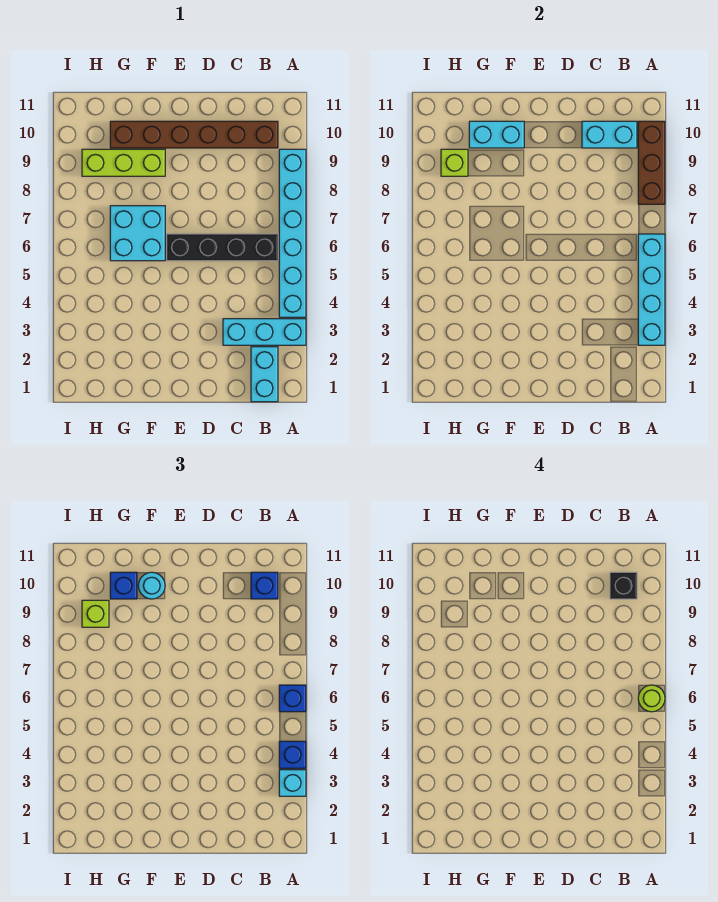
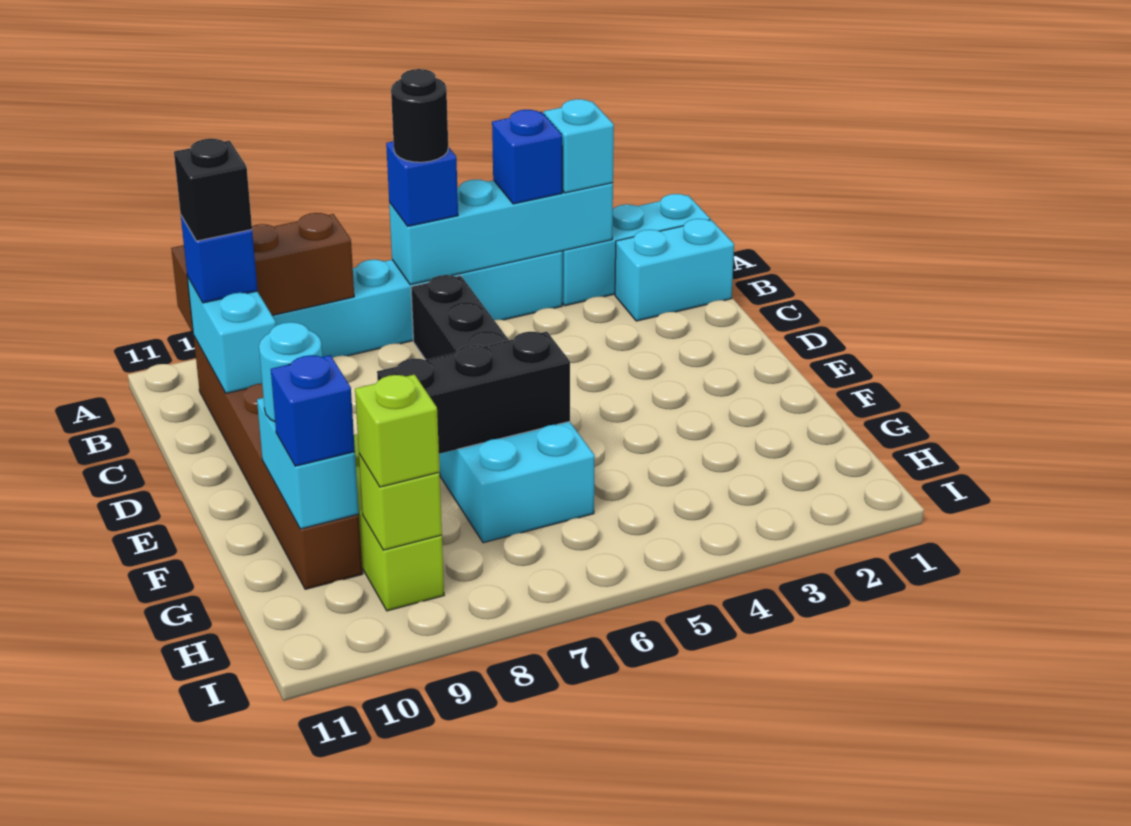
cyan brick A3:C3 level 1 -> cyan brick A1:A3 level 1
lime round brick A6 level 4 -> black round brick A6 level 4
none -> black brick F6:F8 level 2

